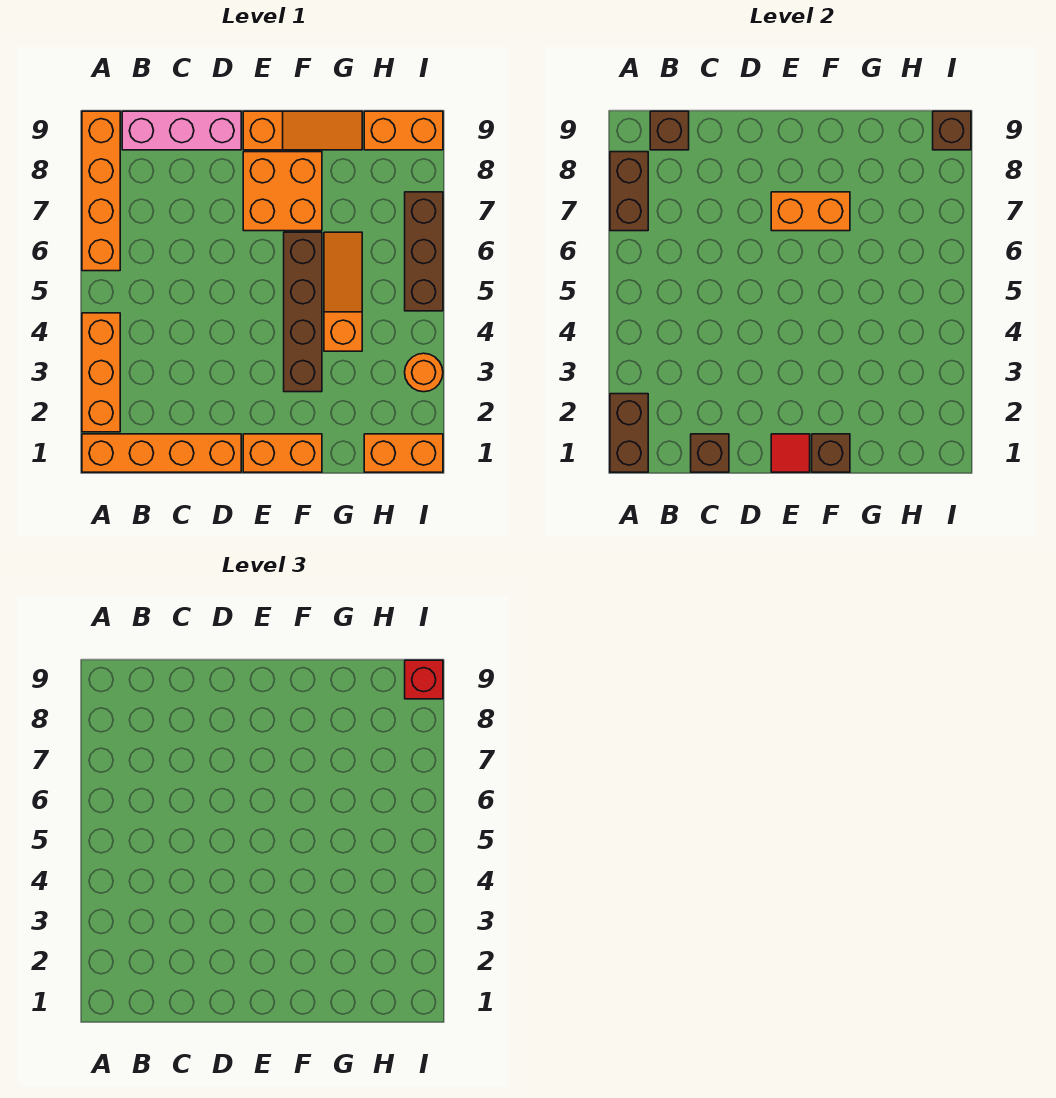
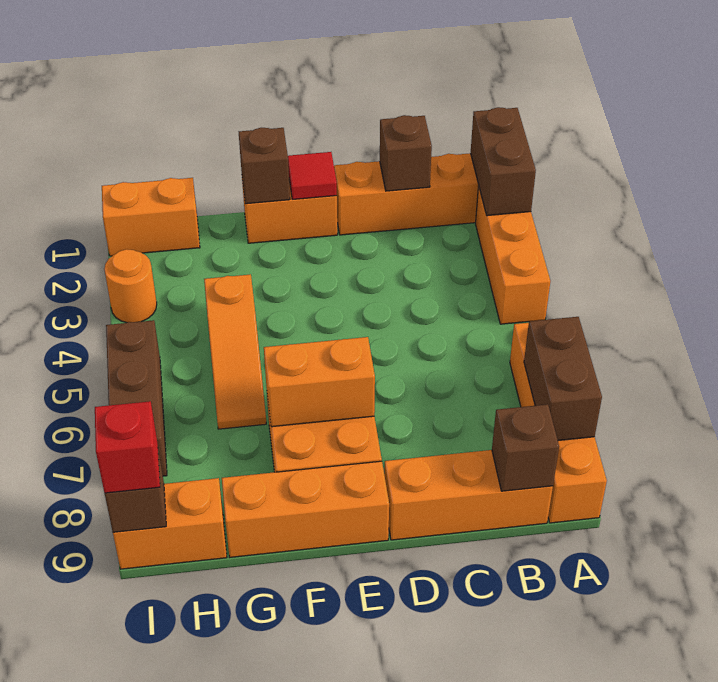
pink brick B9:D9 level 1 -> orange brick B9:D9 level 1
orange slope E9:G9 level 1 top E -> orange brick E9:G9 level 1
brown brick F3:F6 level 1 -> none

